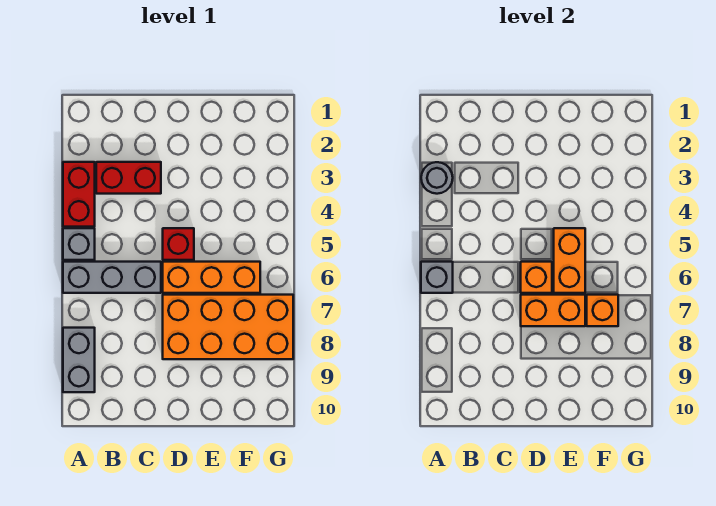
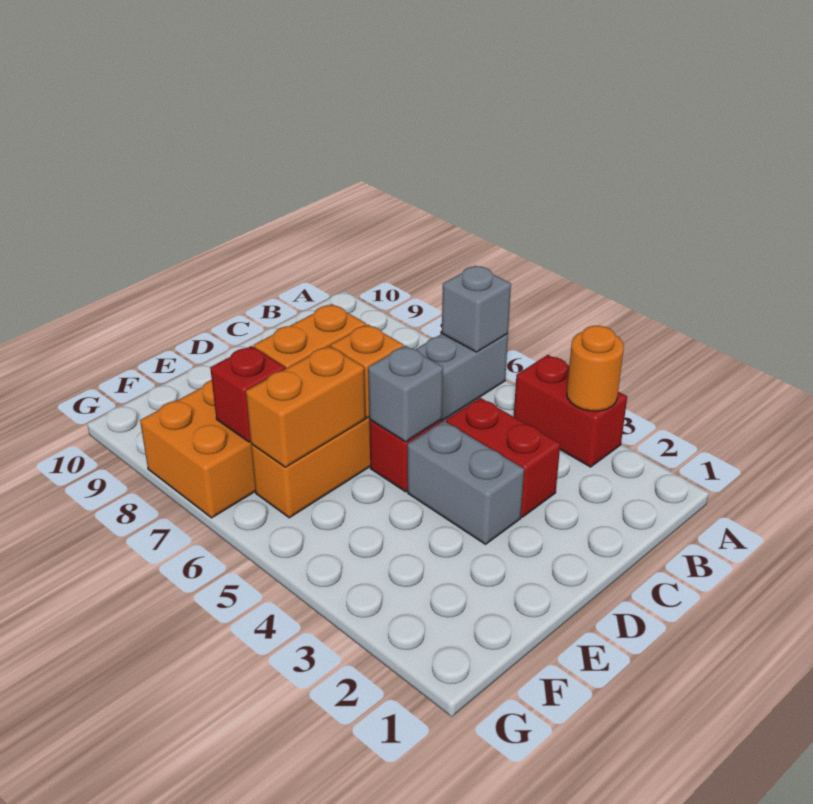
grey round brick A3 level 2 -> orange round brick A3 level 2
grey brick A5 level 1 -> grey brick D5 level 2
grey brick A8:A9 level 1 -> grey brick D3:D4 level 1
red brick B3:C3 level 1 -> red brick C3:C4 level 1
orange brick E5:E6 level 2 -> orange brick E6:F6 level 2
orange brick F7 level 2 -> red brick F7 level 2

